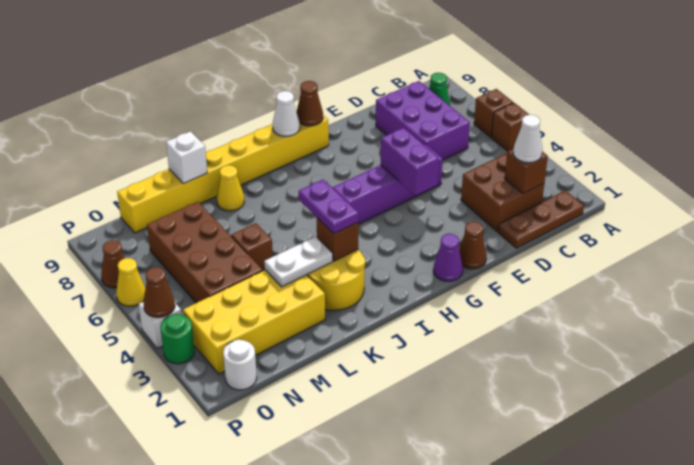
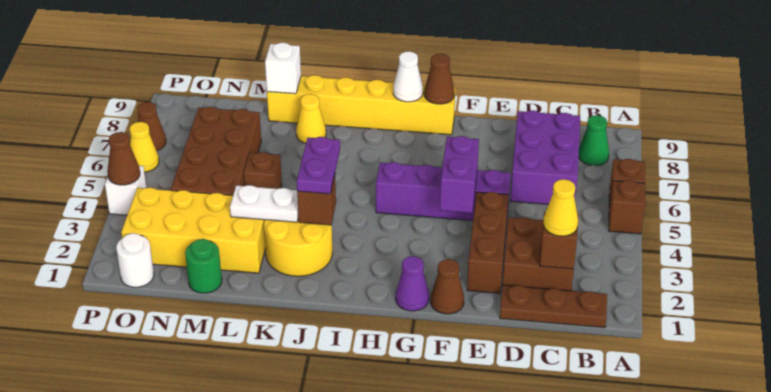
white cone C2 level 3 -> yellow cone C2 level 3
none -> brown brick E2:E4 level 1
yellow brick G9:N9 level 1 -> yellow brick G9:L9 level 1
green round brick P3 level 1 -> green round brick M1 level 1

